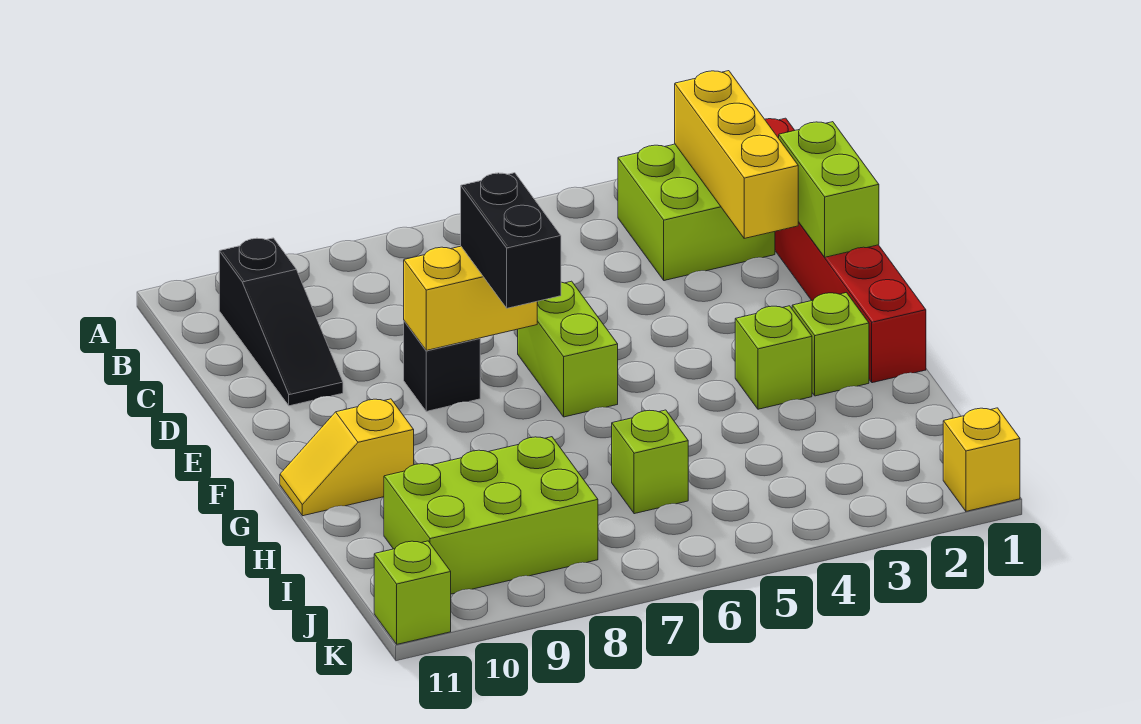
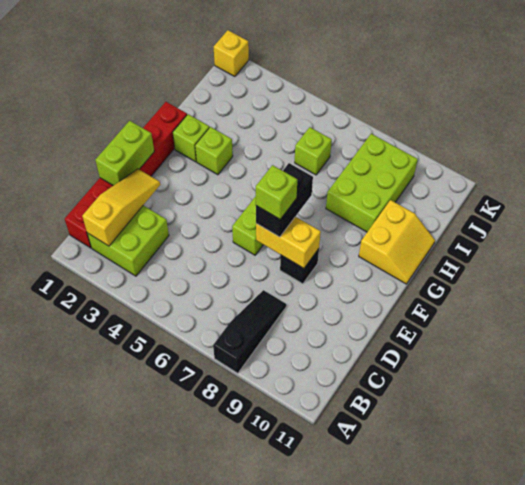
yellow brick B2:D2 level 2 -> yellow slope B2:D2 level 2 top B
black slope B10:D10 level 1 top B -> black slope A8:C8 level 1 top A
yellow slope G10:G11 level 1 top 10 -> yellow slope G10:H11 level 1 top 10
lime brick I8:J10 level 1 -> lime brick H8:J9 level 1
lime brick K11 level 1 -> lime brick E7 level 4

